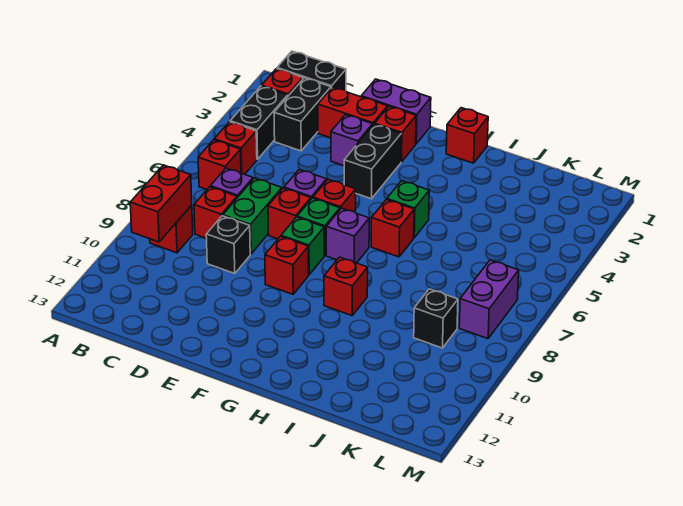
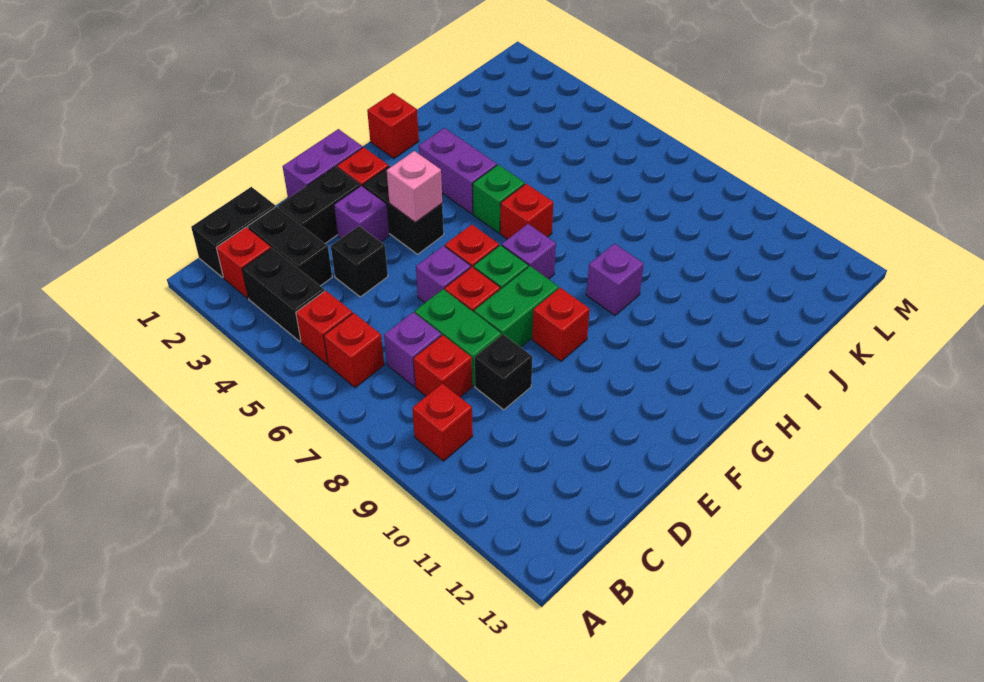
red brick B9:B10 level 2 -> none
red brick D2:E2 level 1 -> black brick D2:E2 level 1
none -> pink brick F4 level 2
green brick F8 level 1 -> green brick E8:F8 level 1
red brick H9 level 1 -> purple brick H9 level 1
black brick K9 level 1 -> black brick D4 level 1
purple brick L7:L8 level 1 -> purple brick H3:H4 level 1

